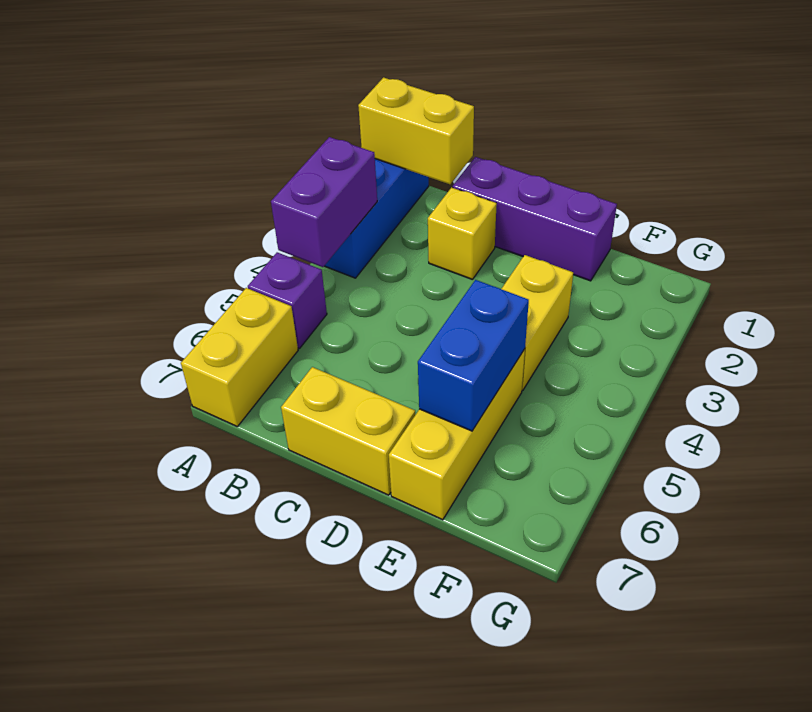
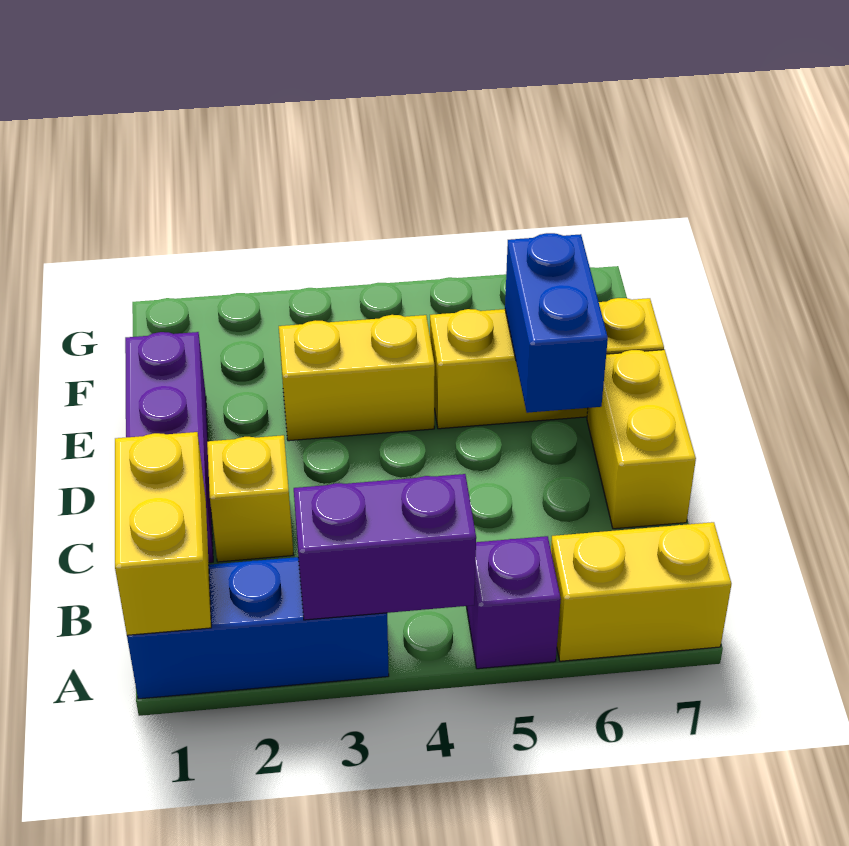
blue brick E5:E6 level 2 -> blue brick D6:E6 level 2

